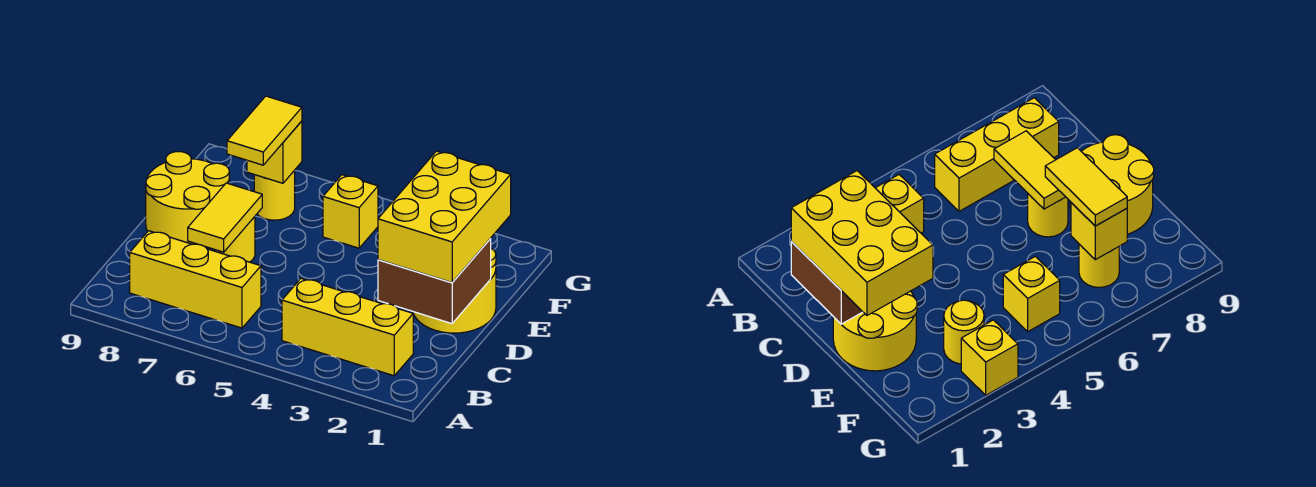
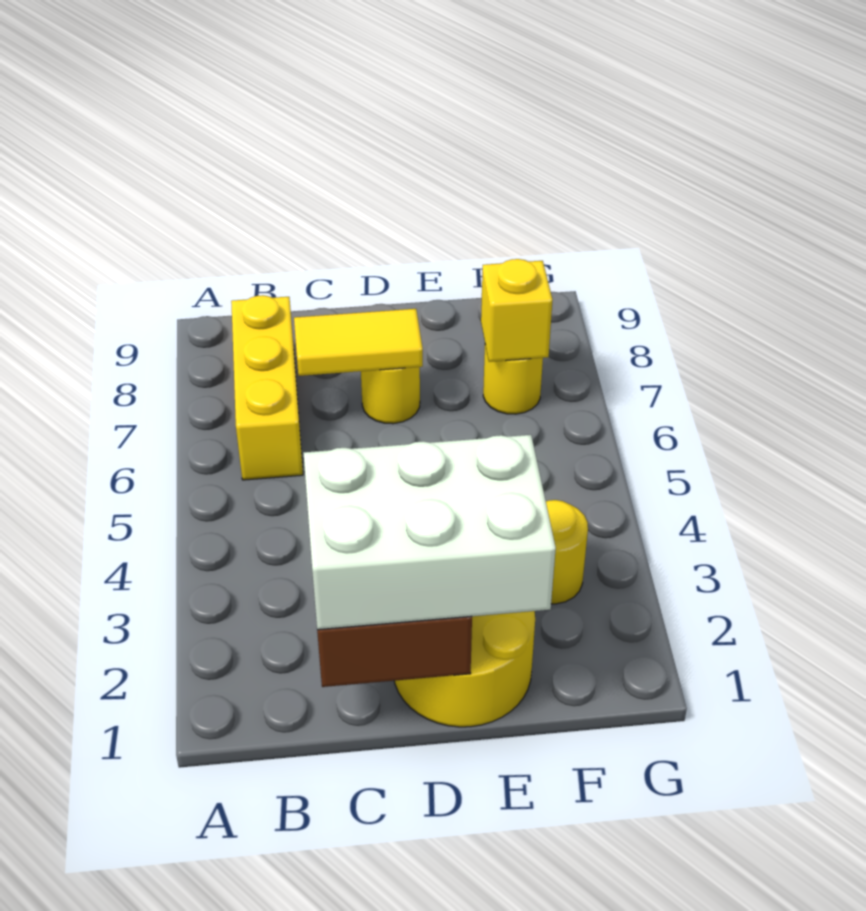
yellow brick B2:B4 level 1 -> none
yellow brick C1:E2 level 3 -> white brick C1:E2 level 3
yellow round brick D8:E9 level 1 -> none
yellow tile E7:F7 level 3 -> none
yellow brick F5 level 1 -> none
yellow brick G3 level 1 -> none

